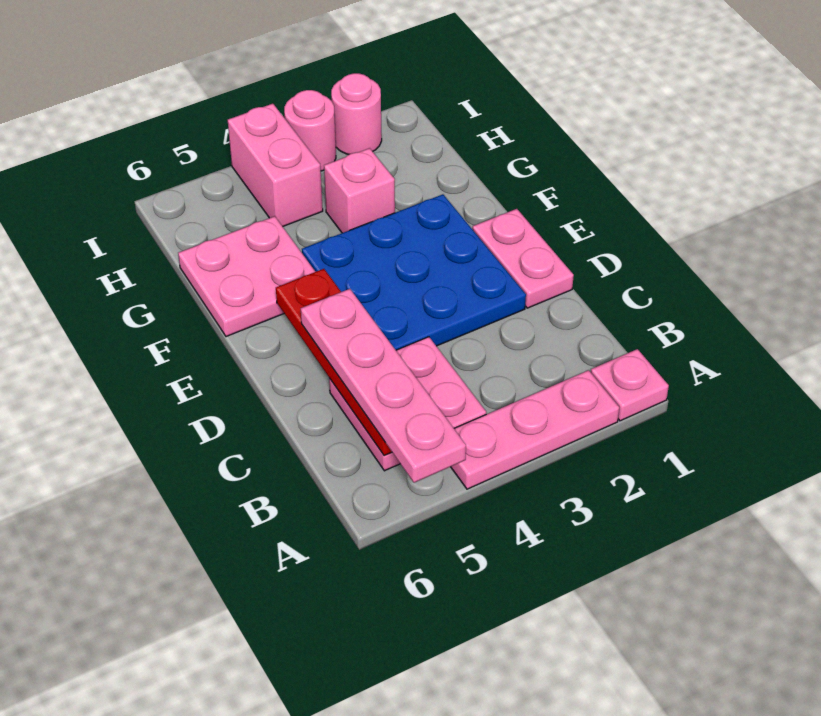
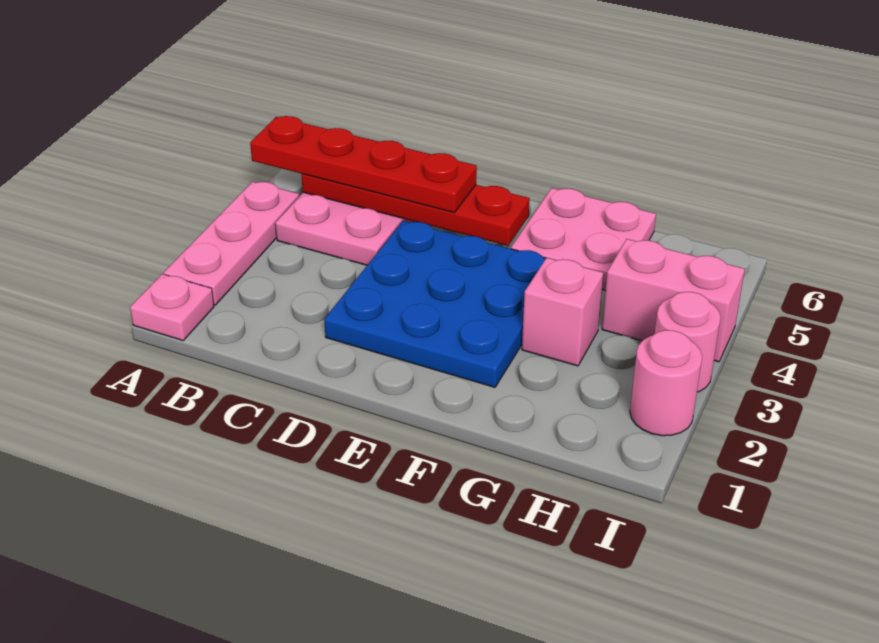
pink plate A5:D5 level 3 -> red plate A5:D5 level 3
pink plate D1:E1 level 1 -> none

